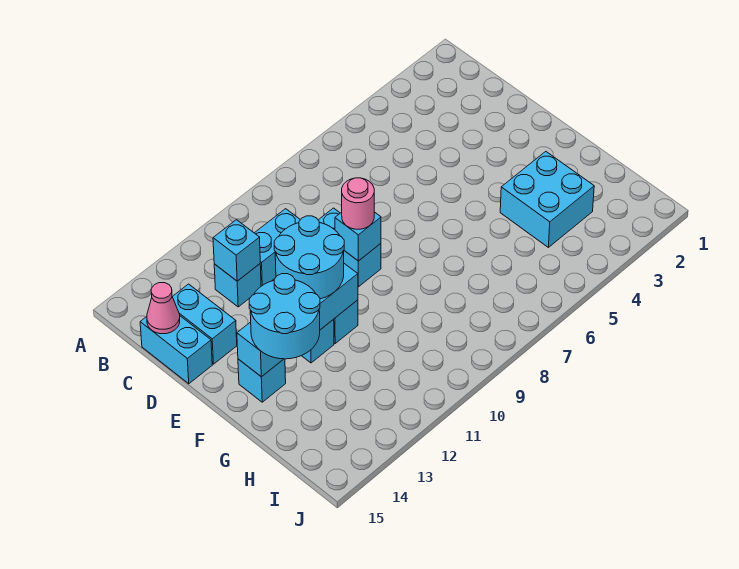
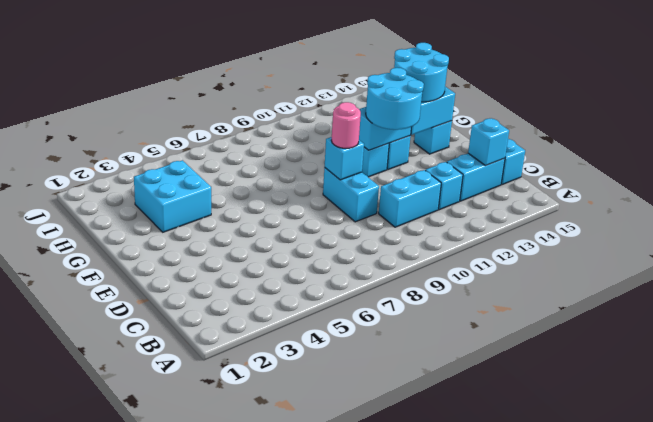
cyan brick C12 level 2 -> cyan brick C14 level 2
cyan brick C14:D14 level 1 -> cyan brick C13:C14 level 1
pink cone C15 level 2 -> none

